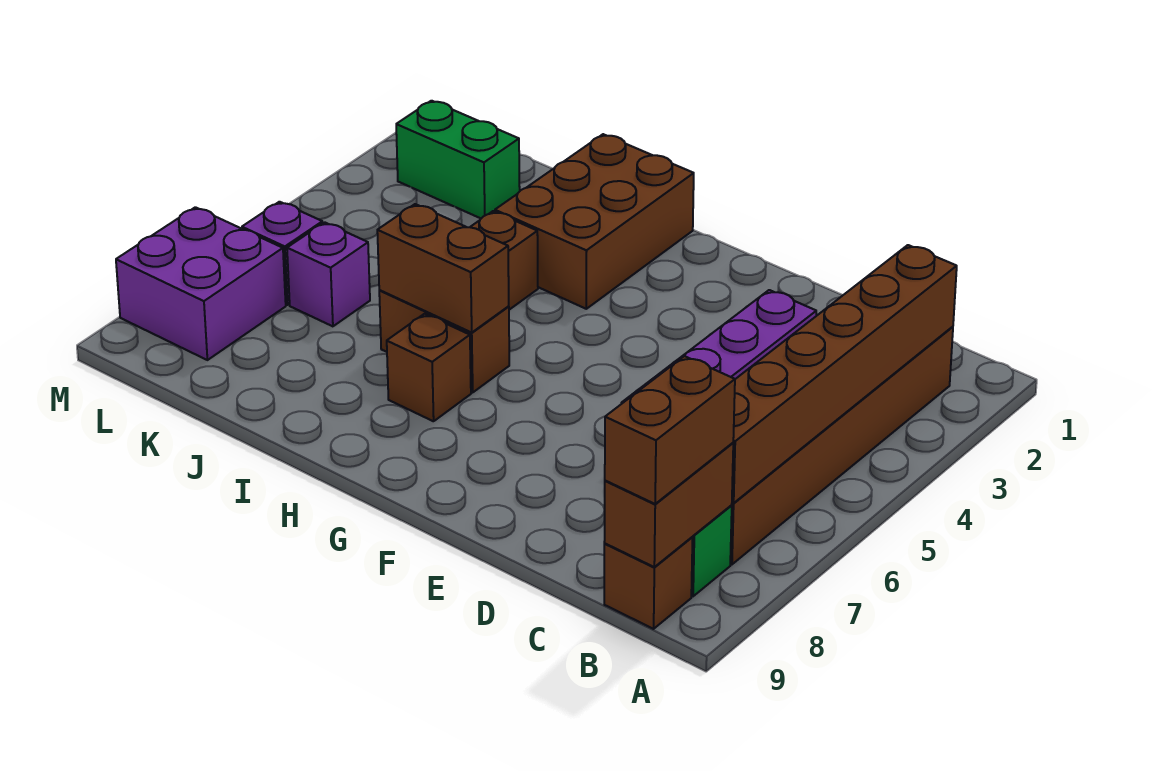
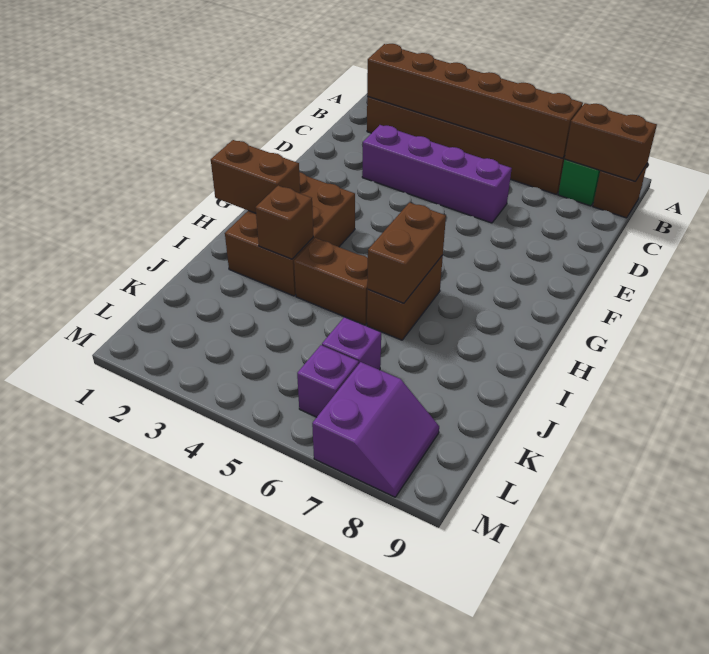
brown brick B8:B9 level 3 -> brown brick H1:H2 level 2
brown brick H1:I3 level 1 -> brown brick G2:I3 level 1
brown brick H7 level 1 -> brown brick I3 level 2
green brick K2:L2 level 1 -> none
purple brick L7:M8 level 1 -> purple slope L7:M8 level 1 top 7

